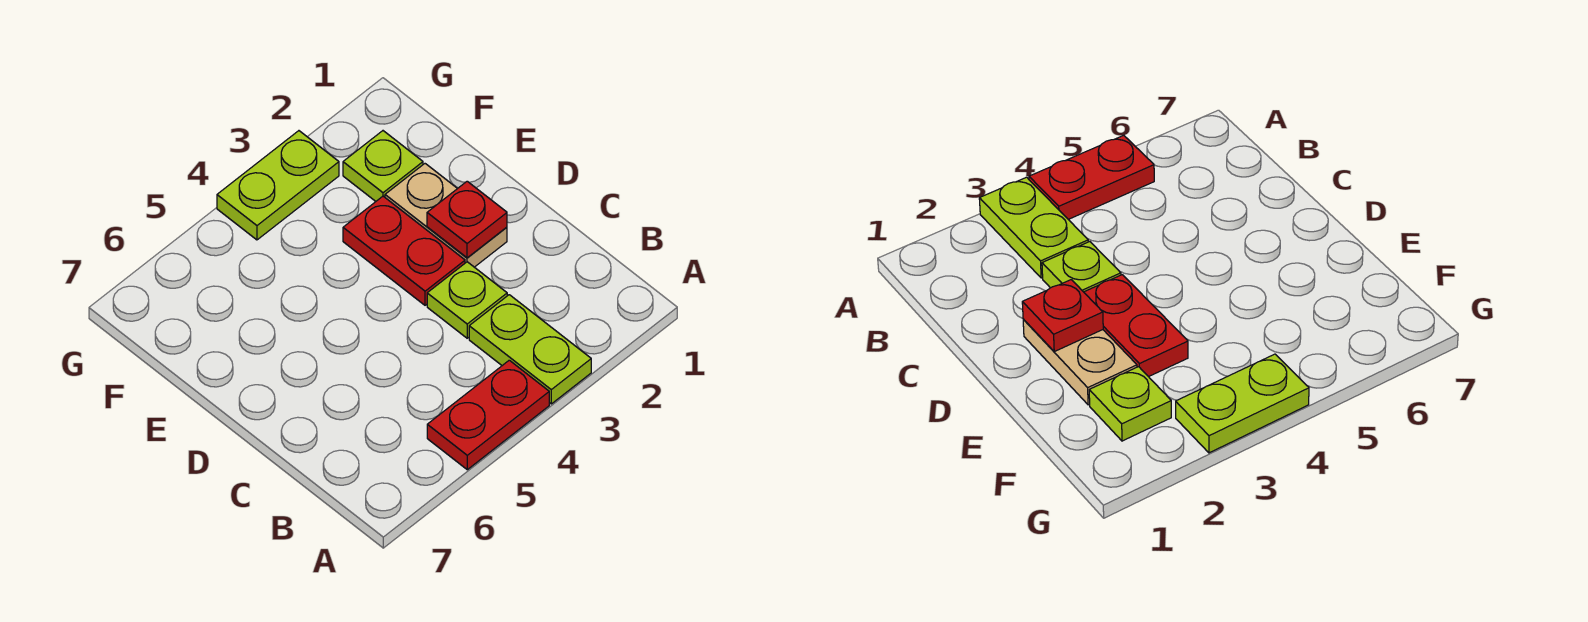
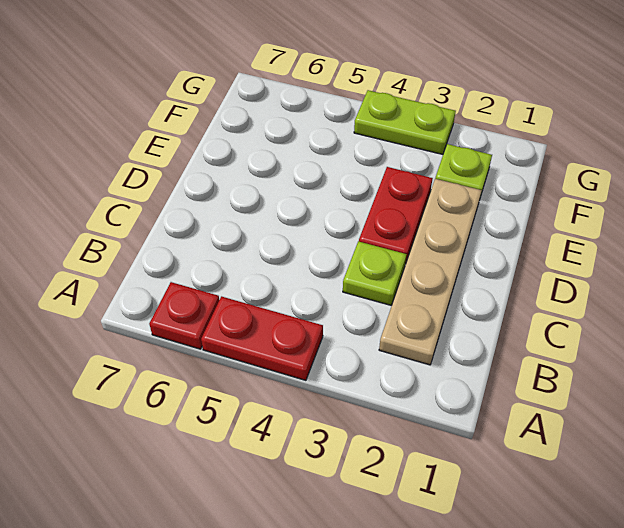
lime plate A3:B3 level 1 -> none
tan plate D2:E2 level 1 -> tan plate B2:E2 level 1
red plate D2 level 2 -> red plate A6 level 1

